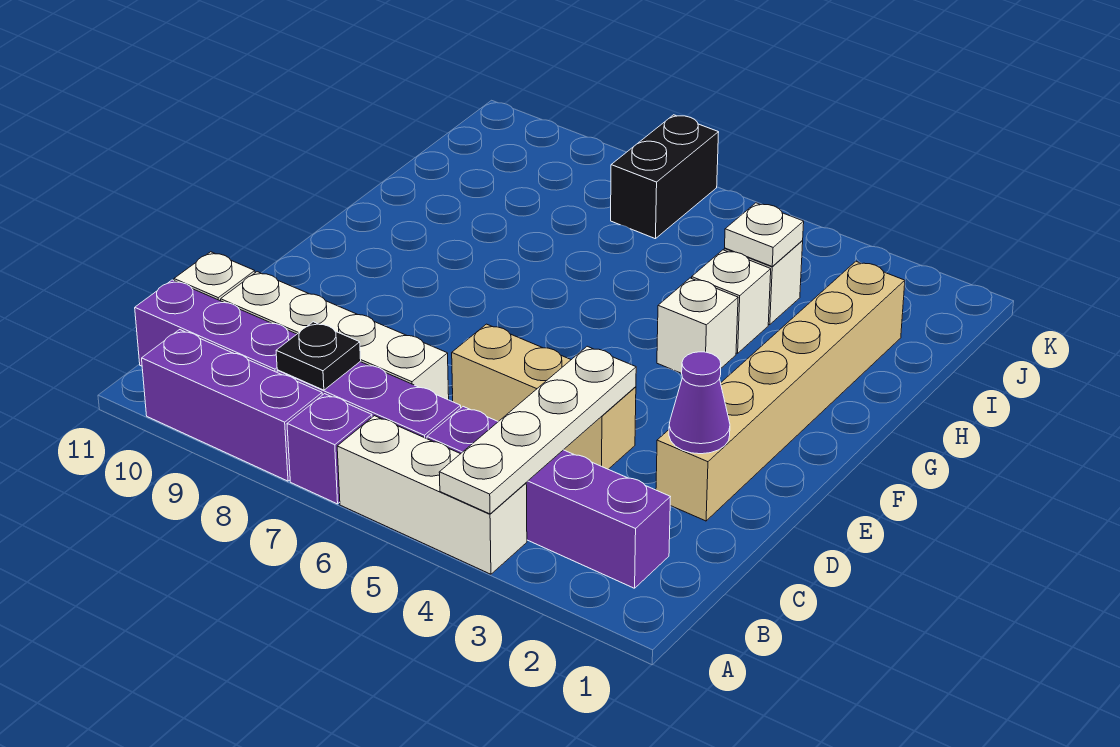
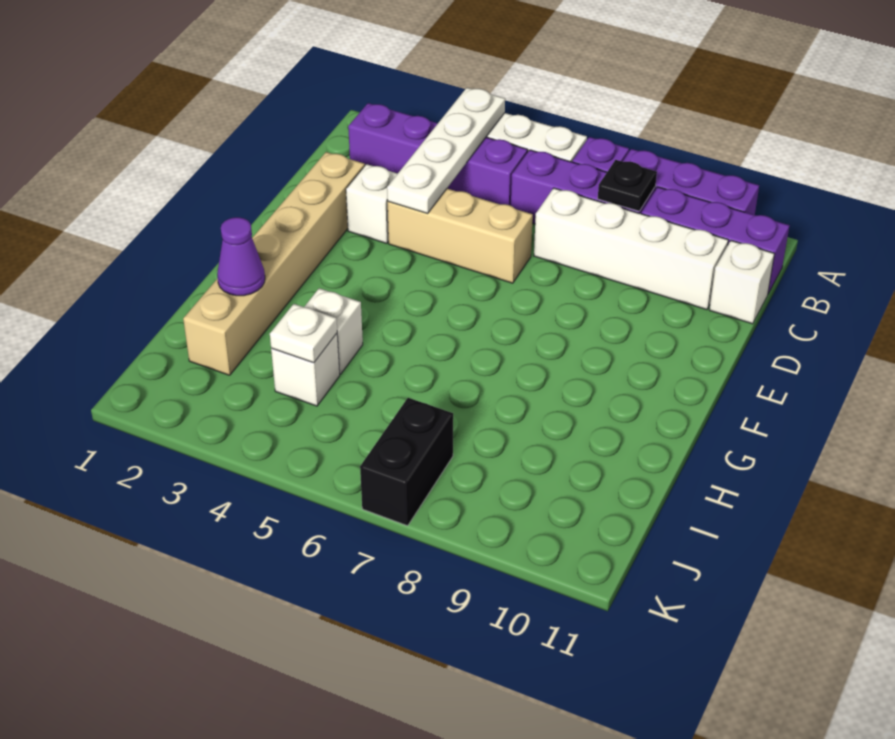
purple cone D2 level 2 -> purple cone H2 level 2
white brick G4 level 1 -> white brick D3 level 1

